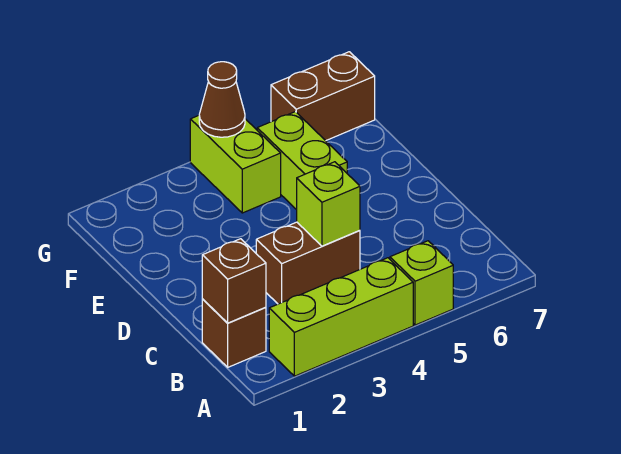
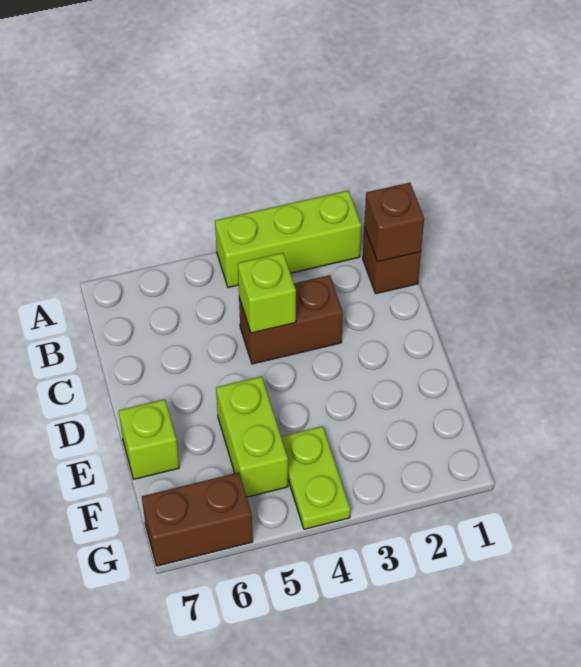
lime brick A5 level 1 -> lime brick E7 level 1
lime brick F4:G4 level 1 -> lime plate F4:G4 level 1
brown cone G4 level 2 -> none

